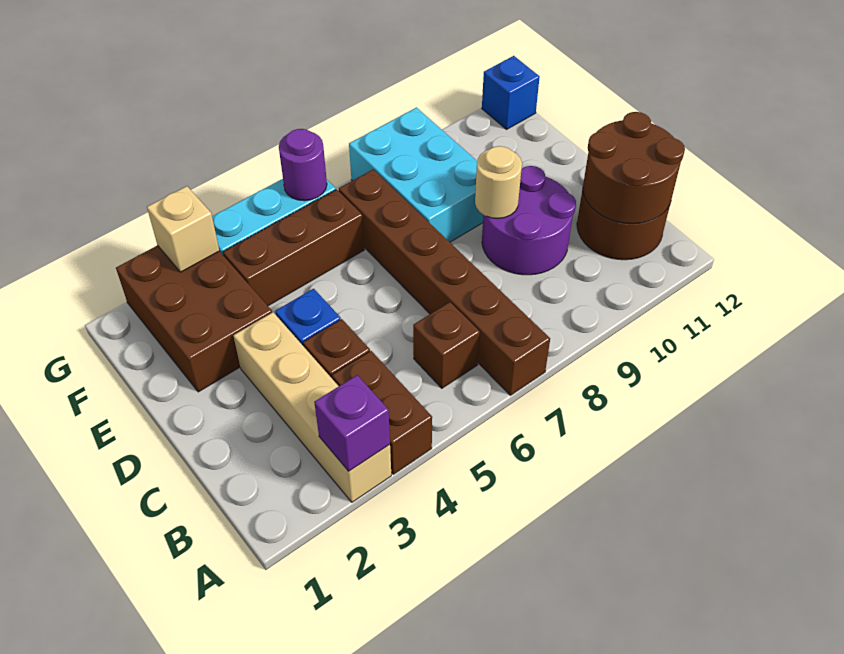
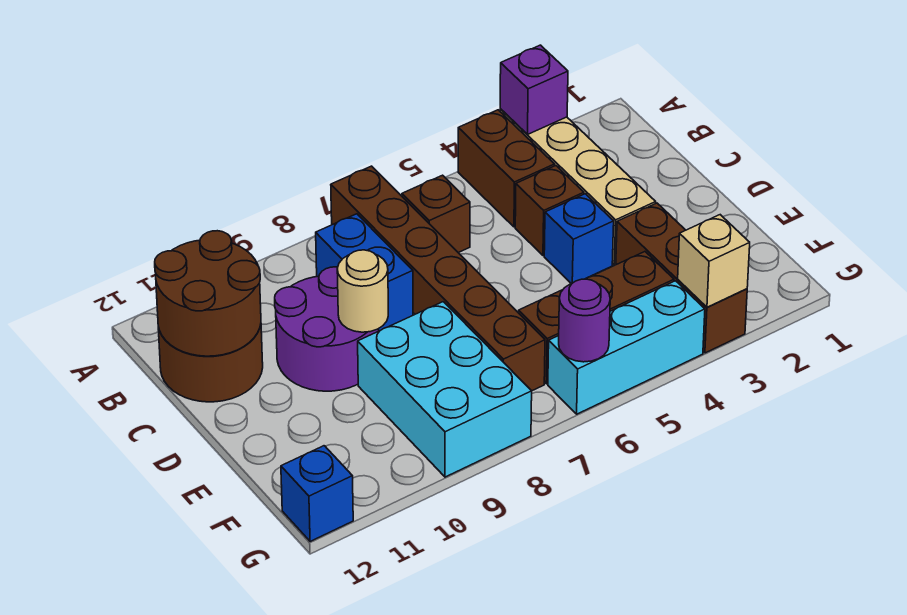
none -> blue brick B8:C8 level 1
brown brick E2:G3 level 1 -> brown brick E3:G3 level 1

